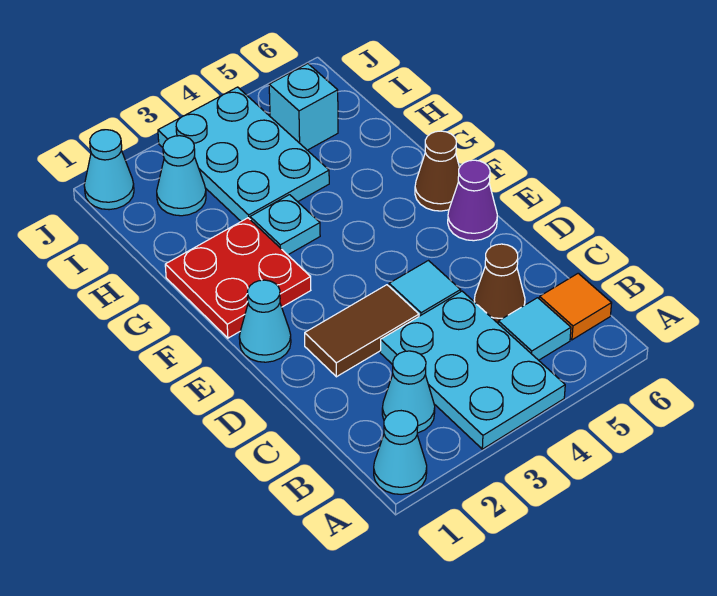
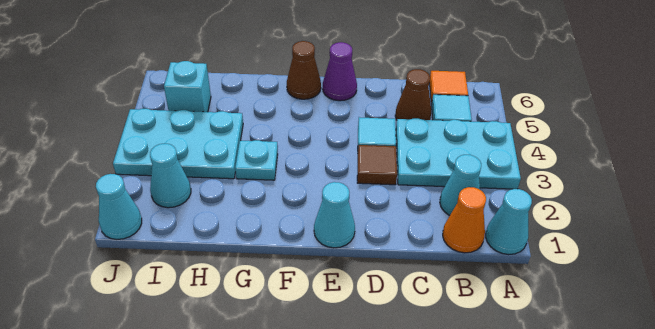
none -> orange cone B1 level 1
brown tile D2:D3 level 1 -> brown tile D3 level 1
red plate F1:G2 level 1 -> none

